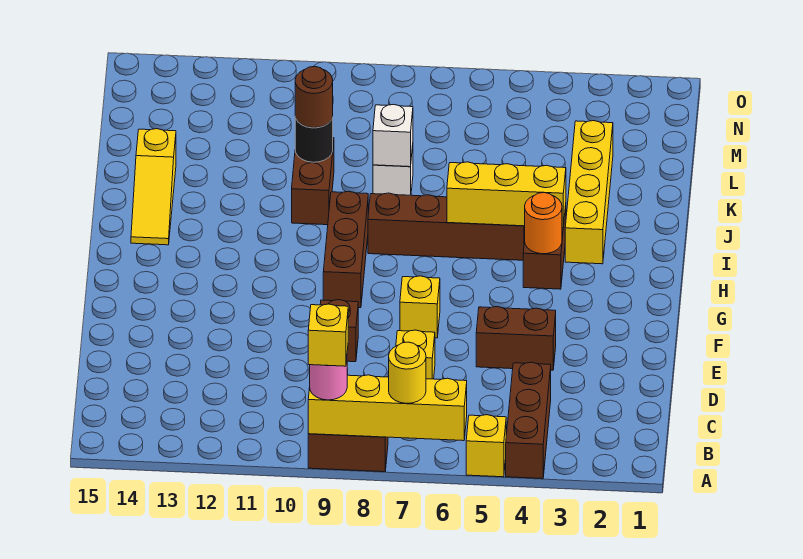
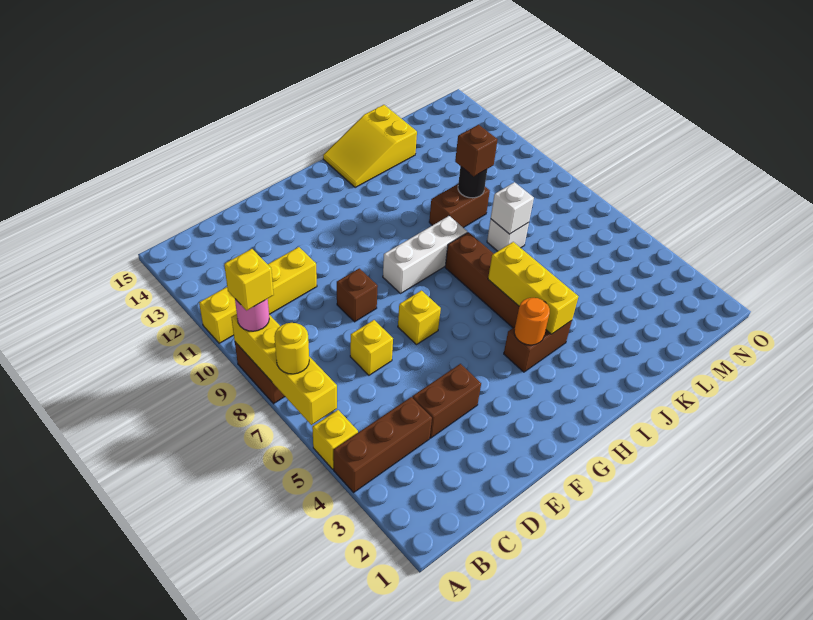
brown brick E4:E5 level 1 -> brown brick D4:E4 level 1
brown brick G9:I9 level 1 -> white brick G9:I9 level 1
yellow brick I3:L3 level 1 -> yellow brick A11:D11 level 1
yellow slope I14:K14 level 1 top K -> yellow slope I14:K15 level 1 top K
brown round brick K10 level 3 -> brown brick K10 level 3

